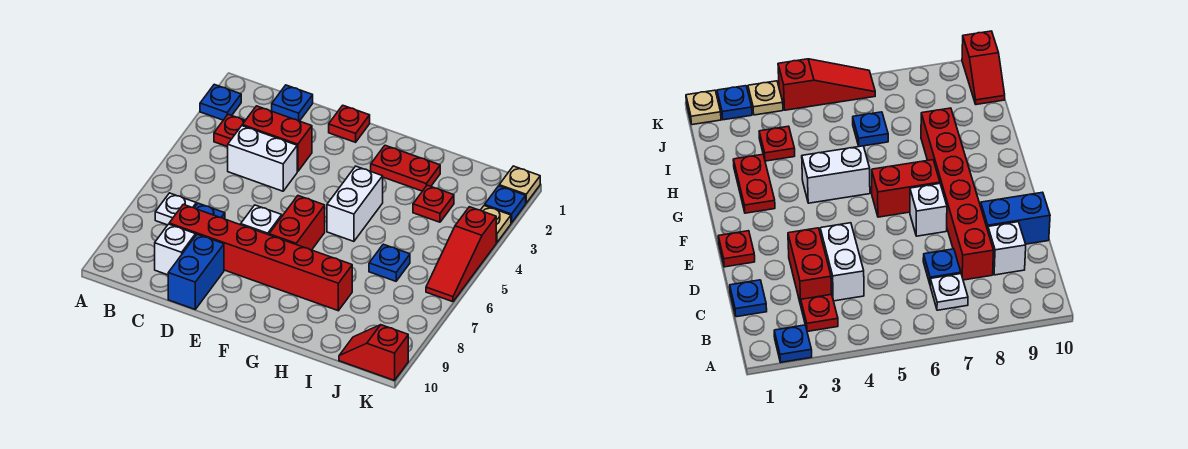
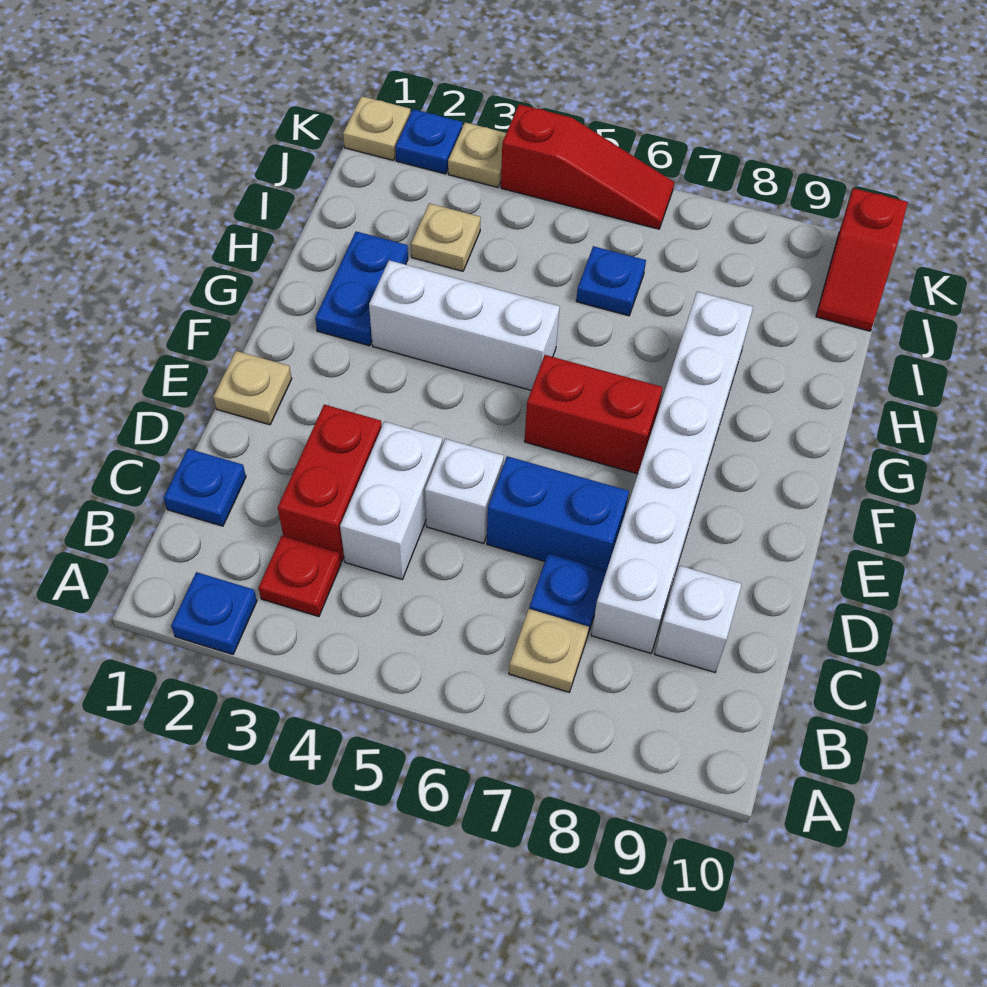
white plate B7 level 1 -> tan plate B7 level 1
red brick C8:H8 level 1 -> white brick C8:H8 level 1
blue brick D9:D10 level 1 -> blue brick D6:D7 level 1
red plate E1 level 1 -> tan plate E1 level 1
white brick E7 level 1 -> white brick D5 level 1
red plate G2:H2 level 1 -> blue plate G2:H2 level 1
white brick G4:G5 level 1 -> white brick G3:G5 level 1
red plate I3 level 1 -> tan plate I3 level 1

